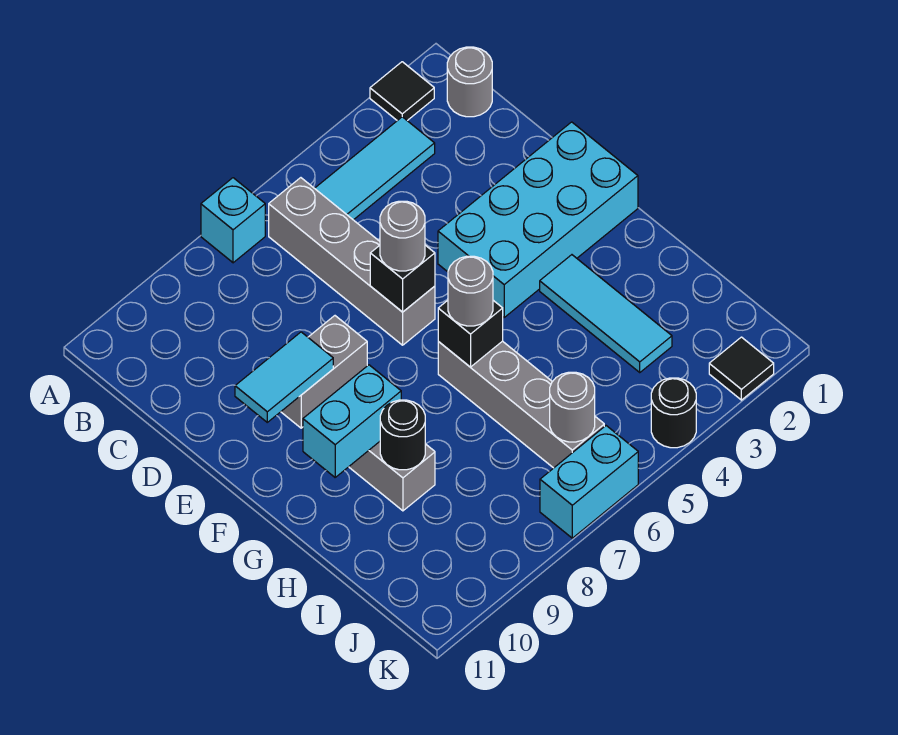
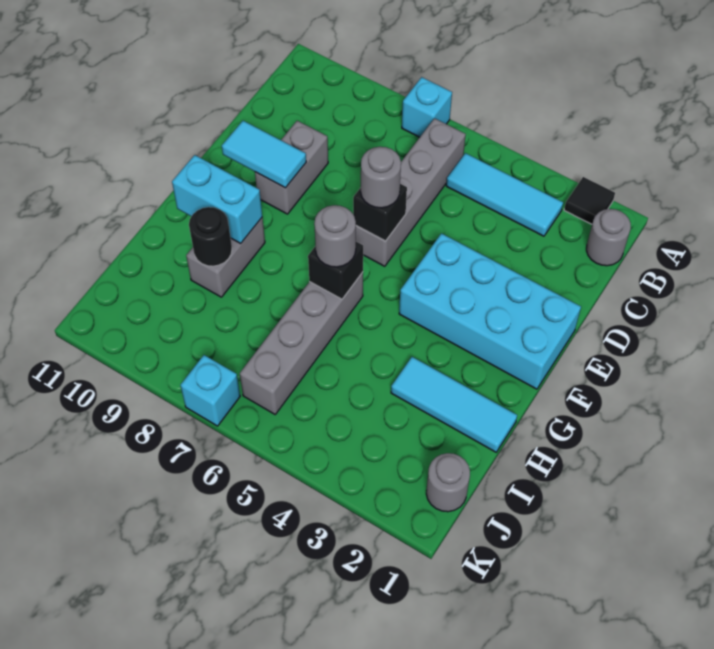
grey brick E8:E9 level 1 -> grey brick D9:E9 level 1
cyan tile G3:I3 level 1 -> cyan tile H1:H3 level 1
grey round brick J6 level 2 -> grey round brick J1 level 1
black tile K2 level 1 -> none
black round brick K4 level 1 -> none
cyan brick K6:K7 level 1 -> cyan brick K7 level 1

